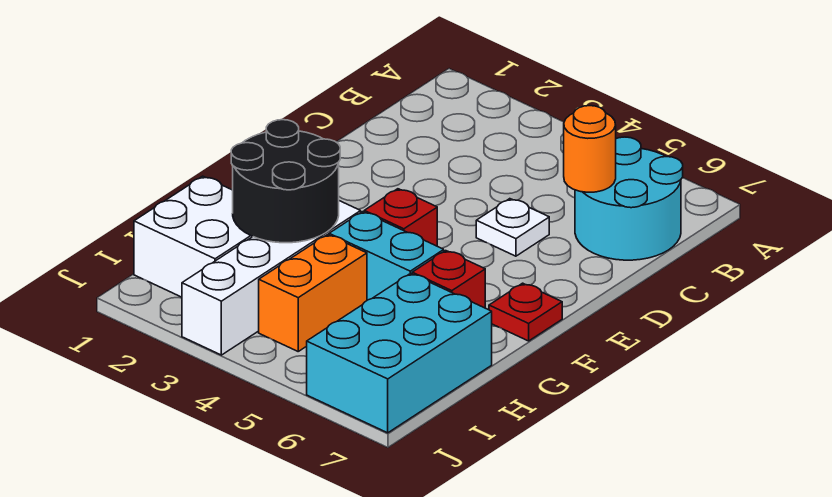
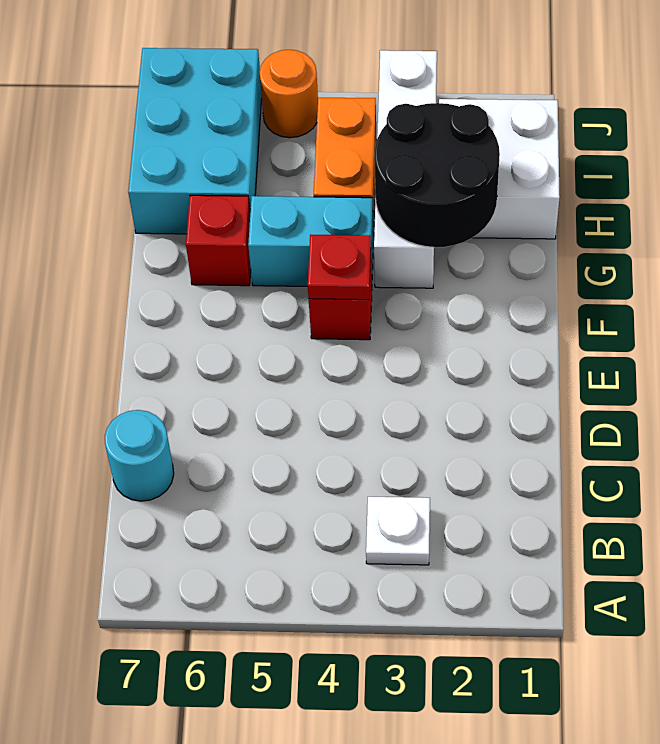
cyan round brick B6:C7 level 1 -> cyan round brick C7 level 1
orange round brick C6 level 2 -> orange round brick J5 level 1
white plate D5 level 1 -> white plate B3 level 1
red plate F7 level 1 -> red plate F4 level 2

